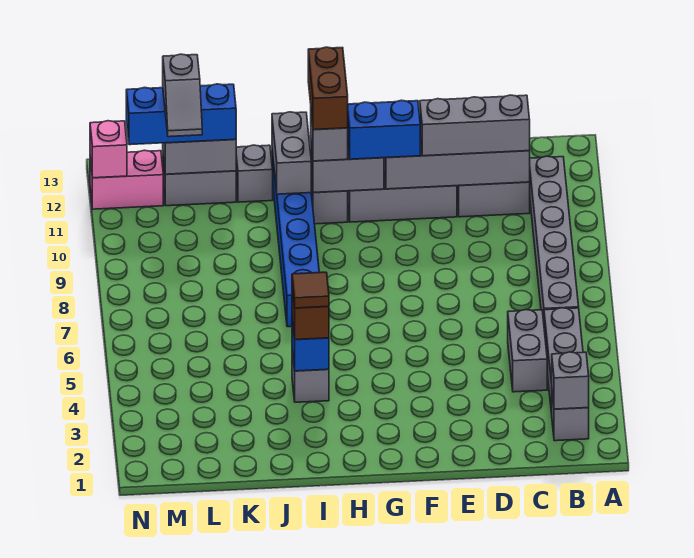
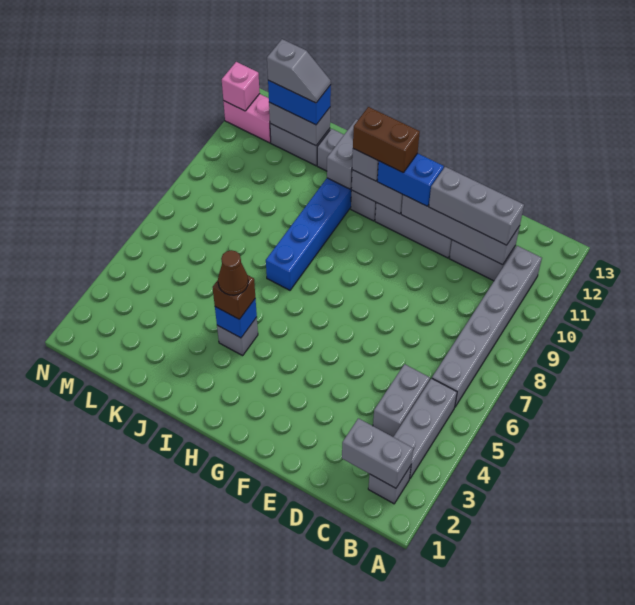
grey brick B2 level 2 -> grey brick B2:C2 level 2
brown brick H11:H12 level 4 -> brown brick G11:H11 level 4
brown tile I4 level 4 -> brown cone I4 level 4
blue brick K12:M12 level 3 -> blue brick K12:L12 level 3
grey slope L11:L12 level 4 top 12 -> grey slope K12:L12 level 4 top L

